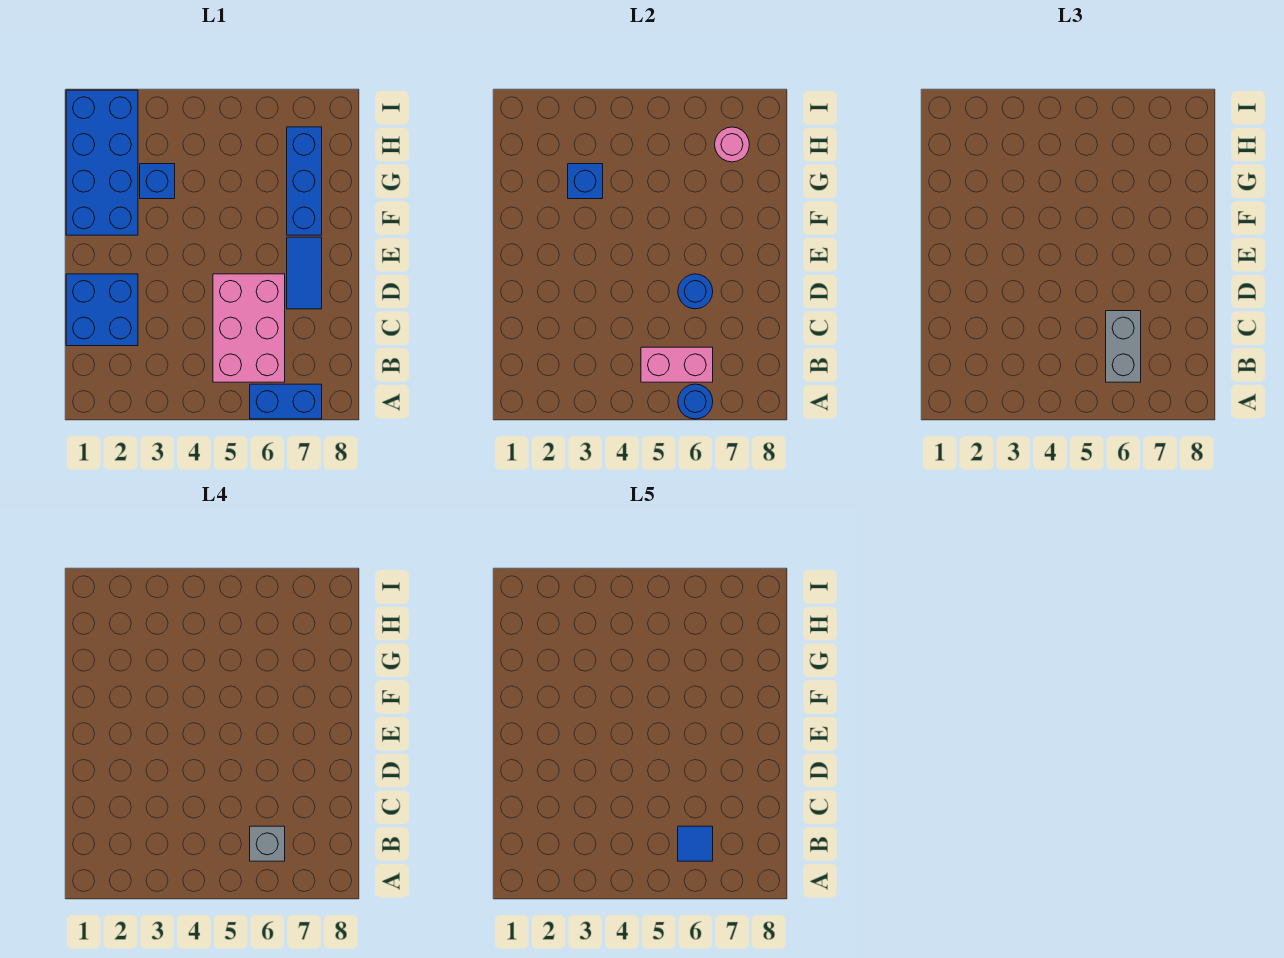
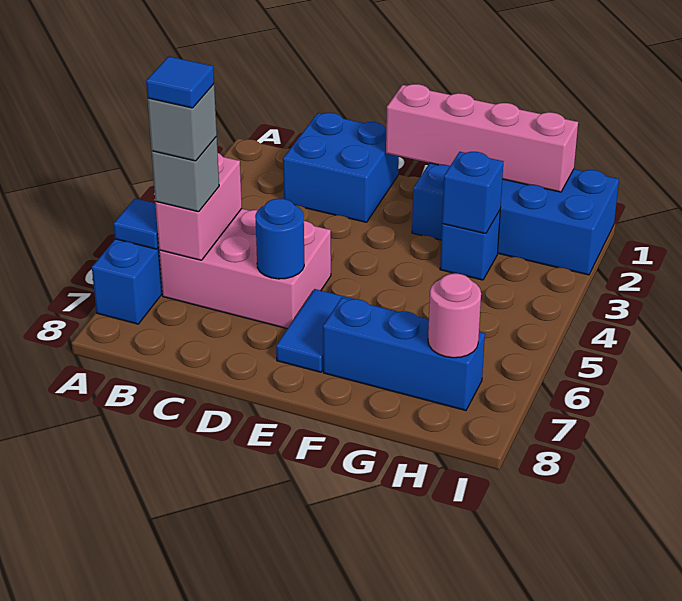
blue round brick A6 level 2 -> blue tile A6 level 2
grey brick B6:C6 level 3 -> grey brick B6 level 3
blue tile D7:E7 level 1 -> blue tile E6:E7 level 1
none -> pink brick E1:H1 level 2

